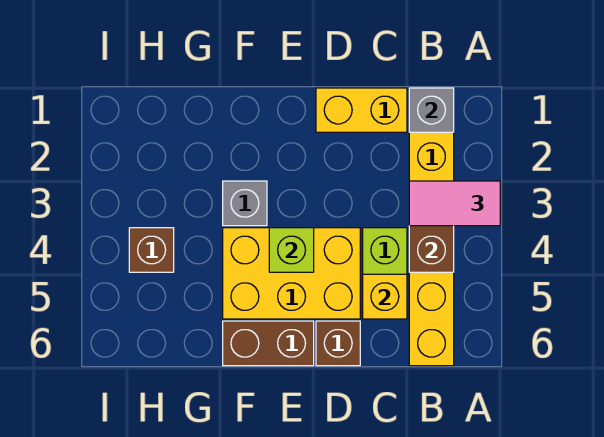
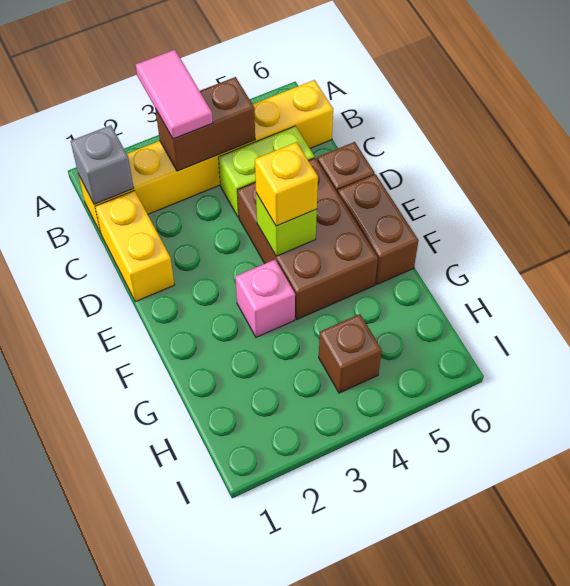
yellow brick C5 level 2 -> yellow brick E4 level 3
yellow brick D4:F5 level 1 -> brown brick D4:F5 level 1
grey brick F3 level 1 -> pink brick F3 level 1

